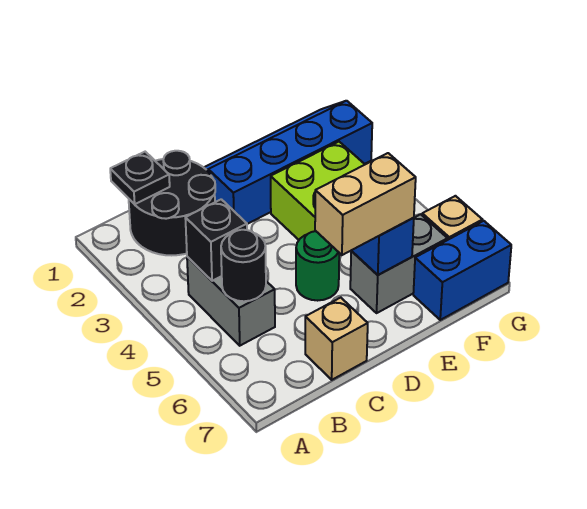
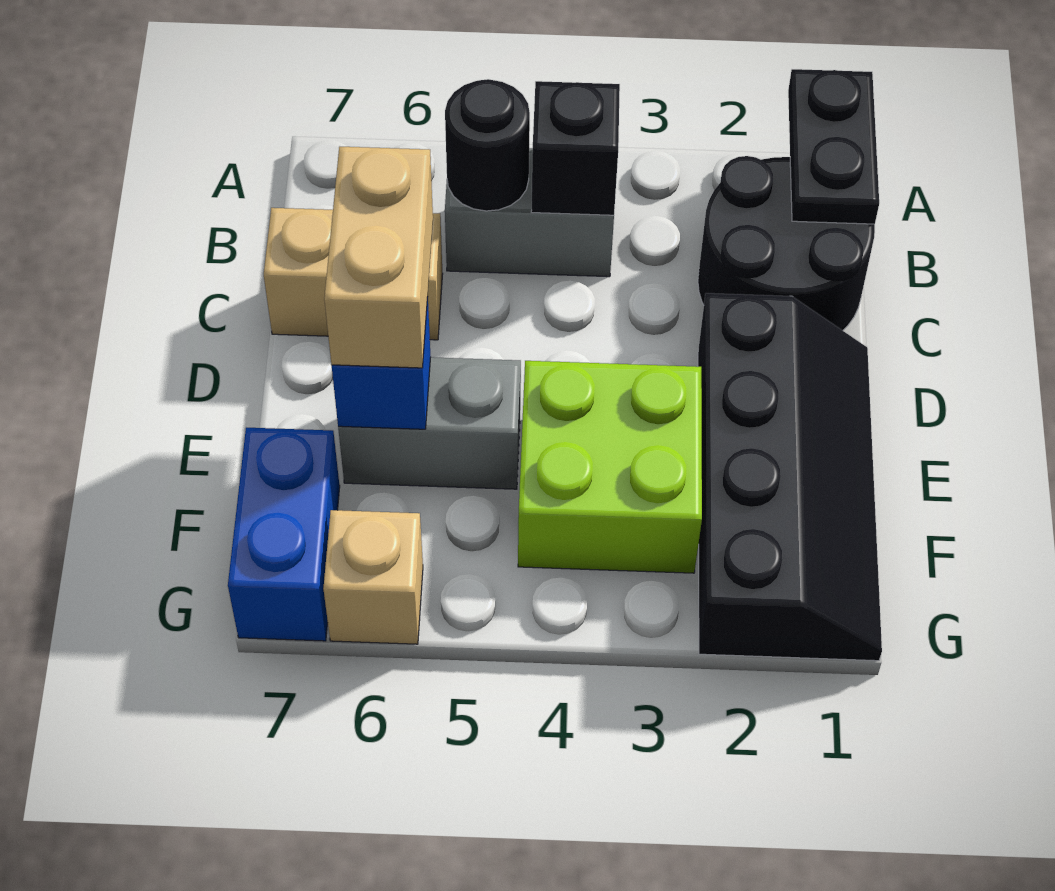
black plate B1 level 2 -> black plate A1:B1 level 2
tan brick C7 level 1 -> tan brick C6:C7 level 1
blue slope D1:G2 level 1 top 2 -> black slope D1:G2 level 1 top 2
green round brick D5 level 1 -> none
grey brick E6:F6 level 1 -> grey brick E5:E6 level 1

